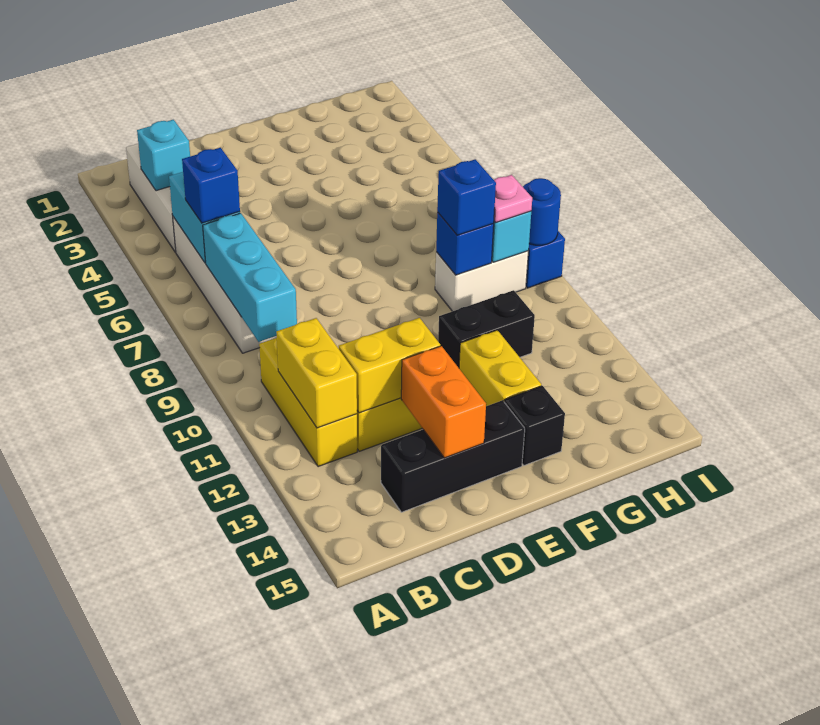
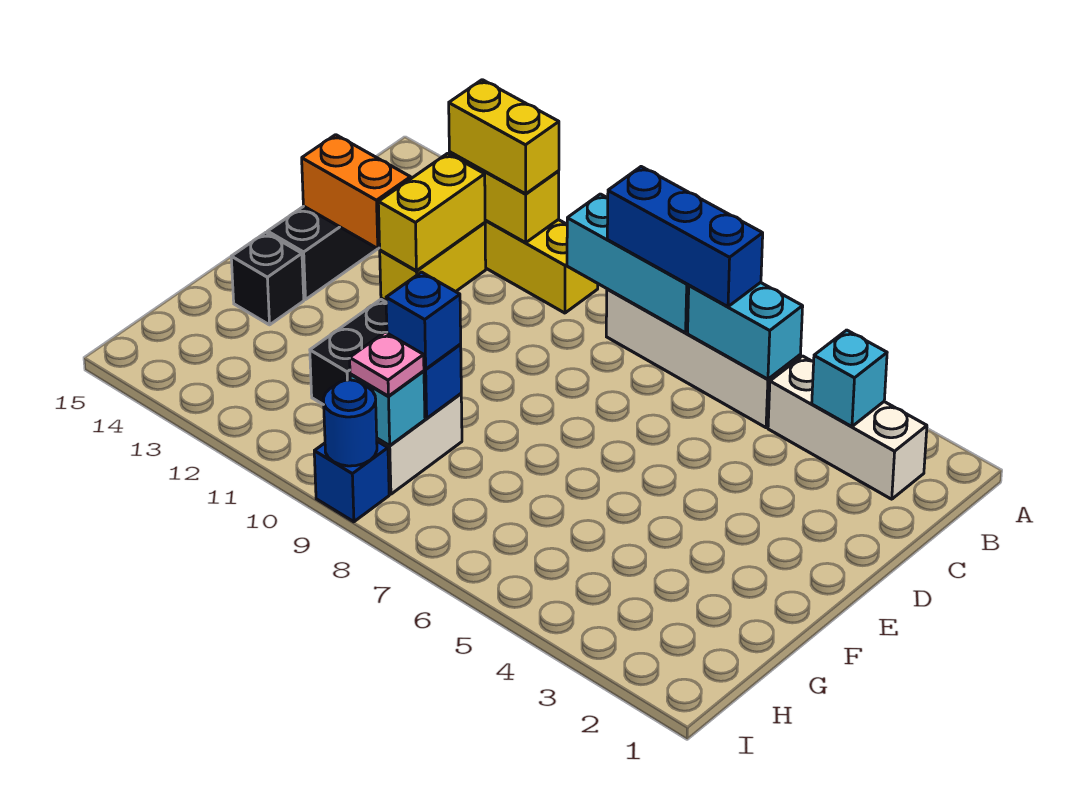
blue brick B6 level 3 -> blue brick B6:B8 level 3
yellow brick F12:F13 level 1 -> yellow brick B11:B12 level 3

